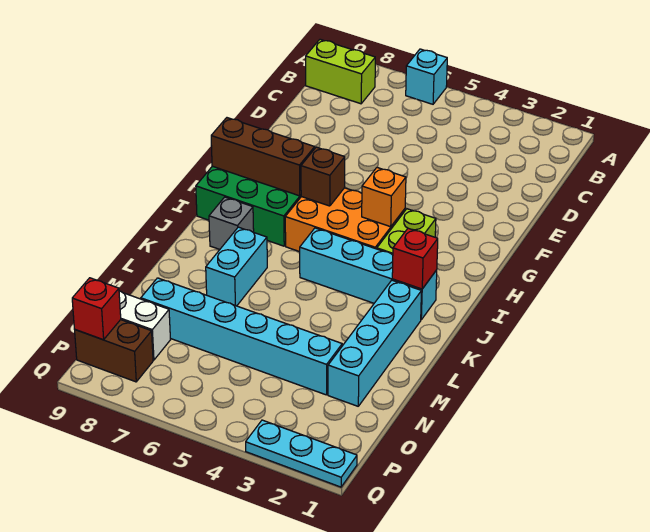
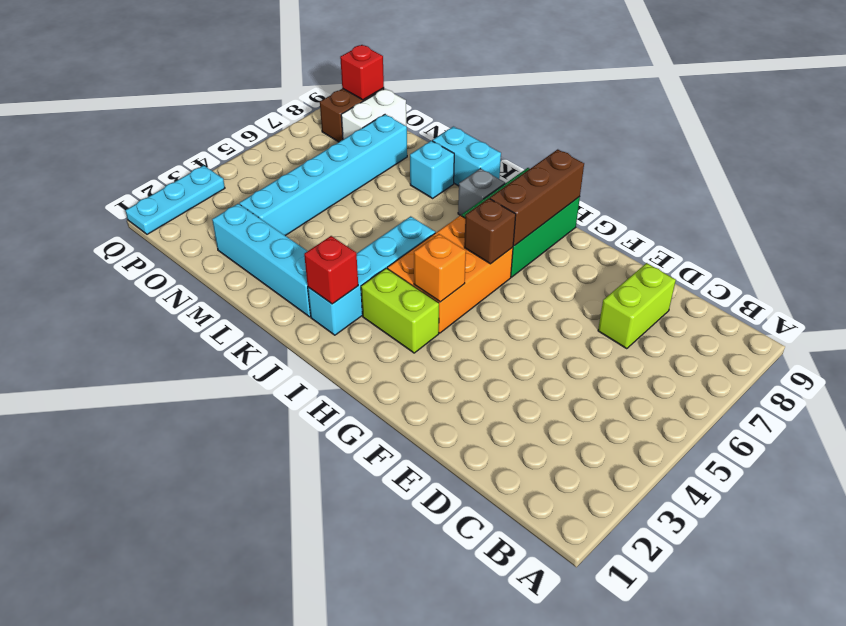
cyan brick A6 level 1 -> cyan brick L8 level 1
lime brick B8:B9 level 1 -> lime brick D7:D8 level 1
cyan brick K7:L7 level 1 -> cyan brick K9:L9 level 1

